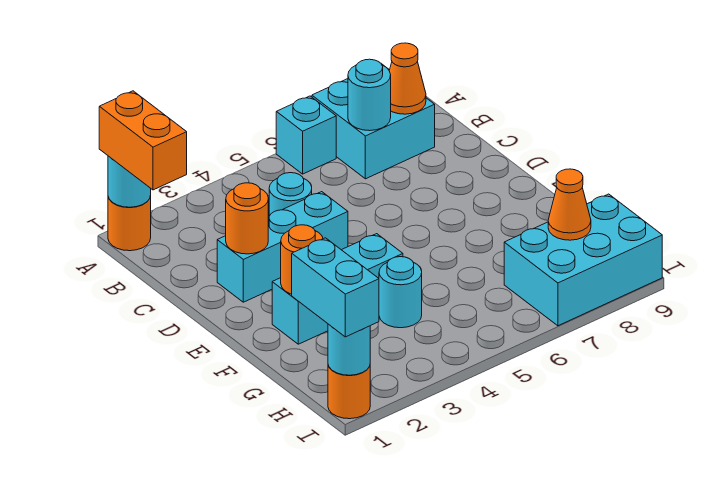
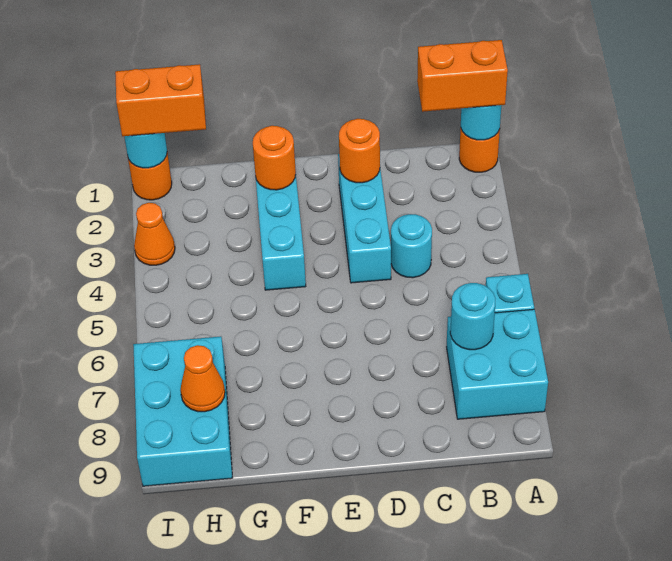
orange cone B8 level 2 -> orange cone I3 level 1
cyan round brick G4 level 1 -> none
cyan brick H1:I1 level 3 -> orange brick H1:I1 level 3

